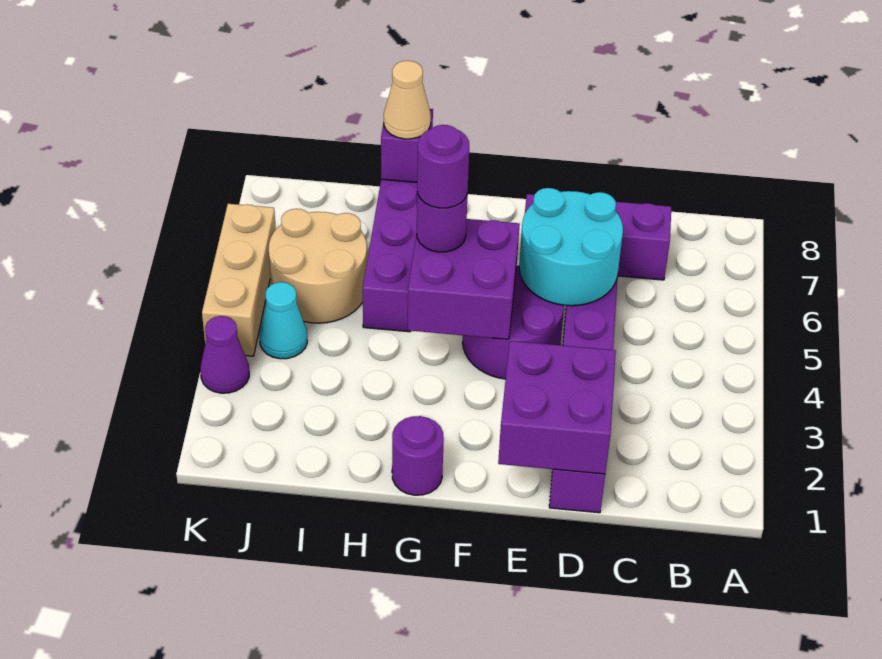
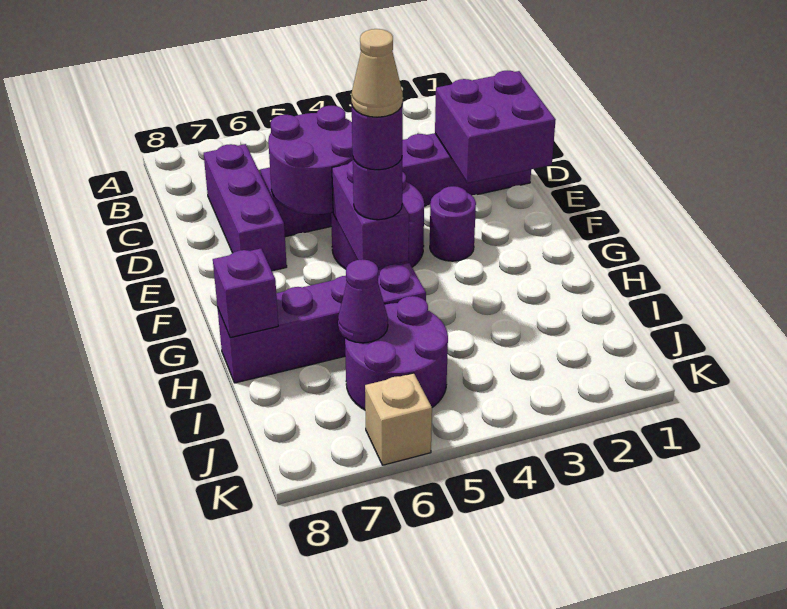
cyan round brick D5:E6 level 2 -> purple round brick D5:E6 level 2
purple brick F4:G5 level 2 -> purple brick F5:G5 level 2
purple round brick G1 level 1 -> purple round brick F3 level 1
tan cone H8 level 3 -> tan cone G5 level 5
tan round brick I5:J6 level 1 -> purple round brick I5:J6 level 1
cyan cone J4 level 1 -> none
purple cone K3 level 1 -> purple cone I6 level 2
tan brick K4:K6 level 1 -> tan brick K6 level 1

